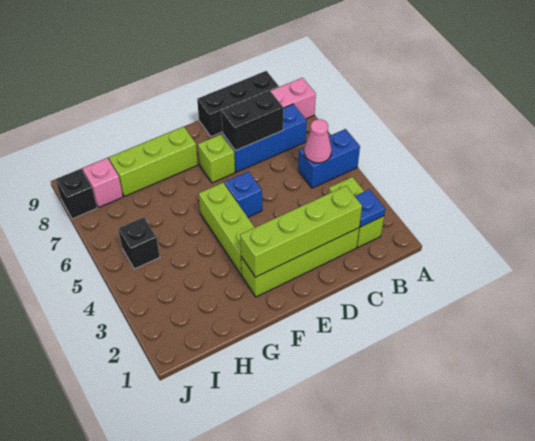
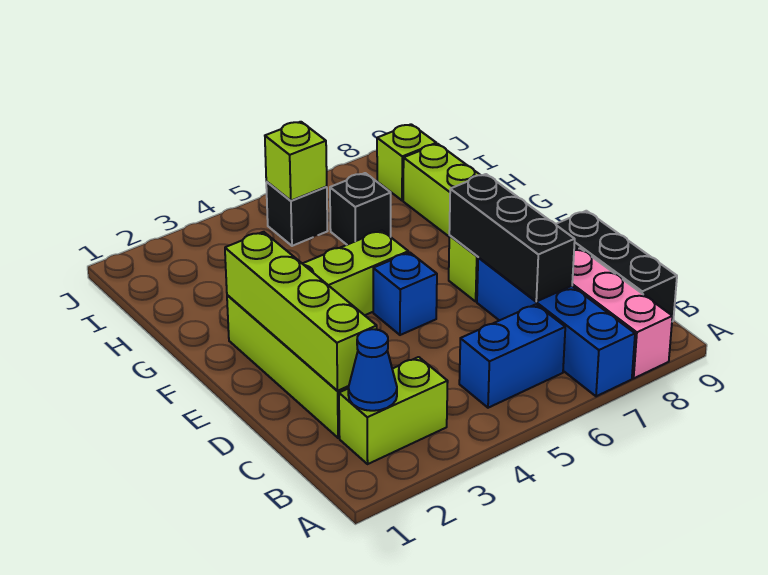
blue brick A5:B5 level 1 -> blue brick B5:B6 level 1
blue plate B2 level 2 -> blue cone B2 level 2
pink cone B5 level 2 -> none
blue brick B7:D7 level 1 -> blue brick A7:D7 level 1
black brick C7:D7 level 2 -> black brick C7:E7 level 2
none -> lime brick I5 level 2
pink brick I8 level 1 -> lime brick I8 level 1
black brick J8 level 1 -> black brick H6 level 1

